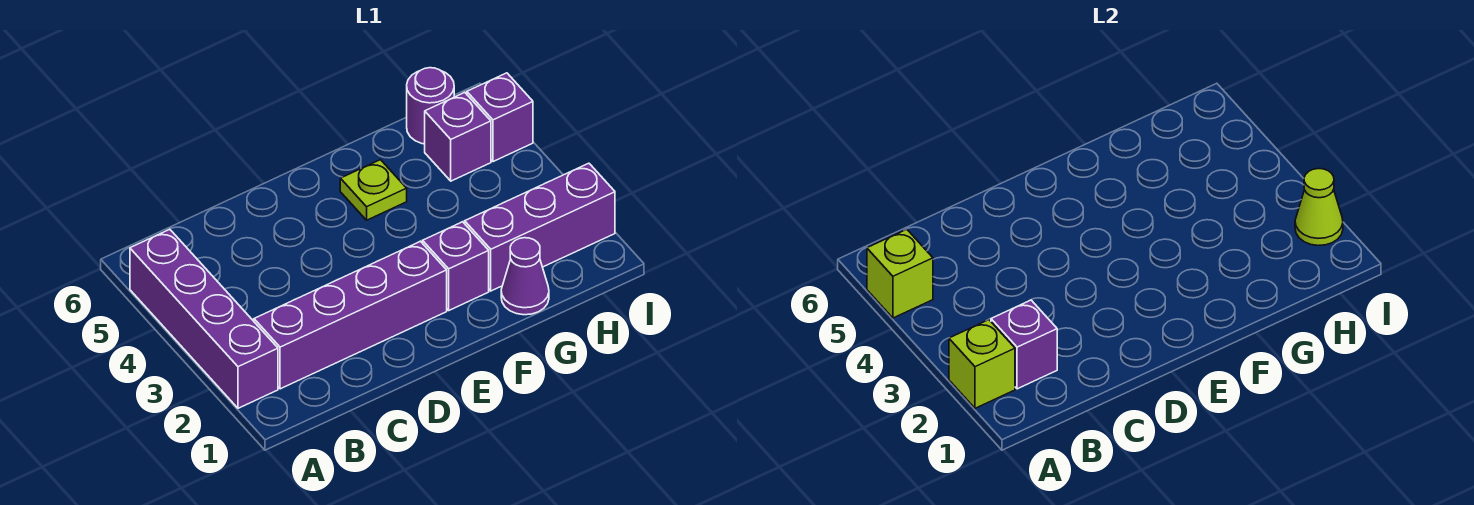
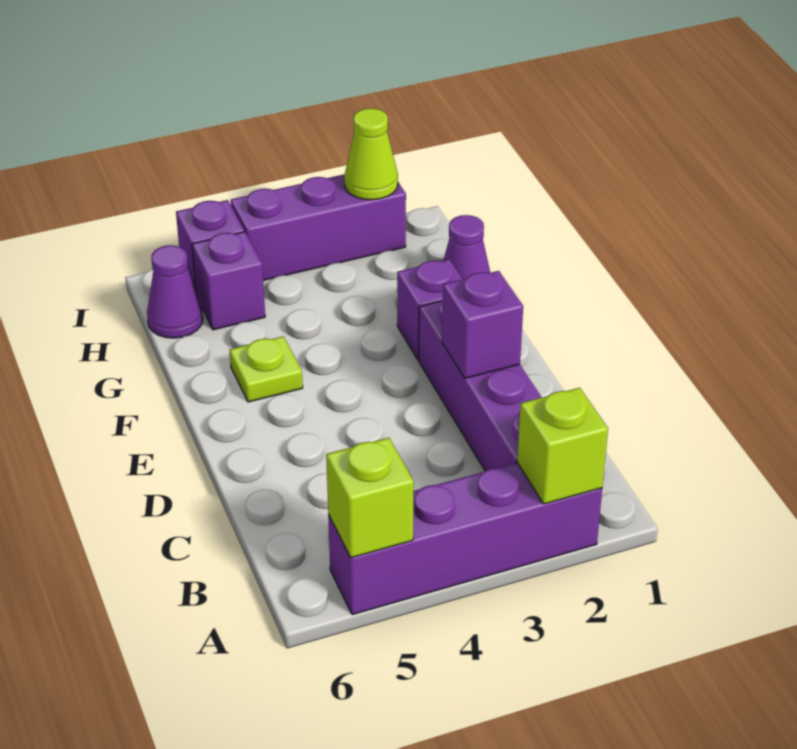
purple brick B2 level 2 -> purple brick D2 level 2
purple brick G2:I2 level 1 -> purple brick I2:I4 level 1
purple round brick H6 level 1 -> purple cone H6 level 1

